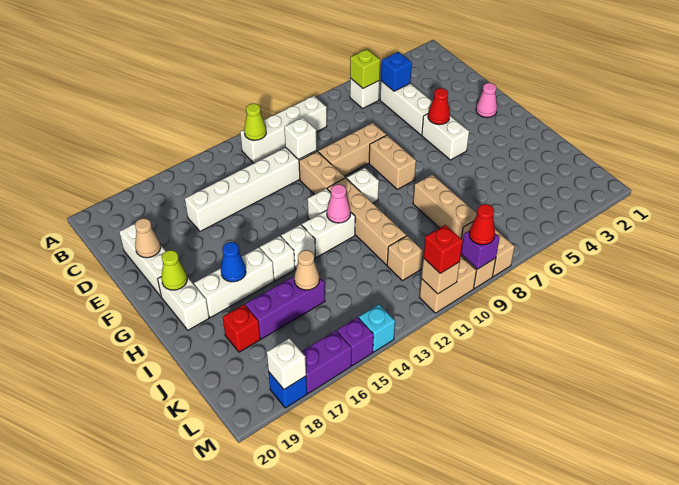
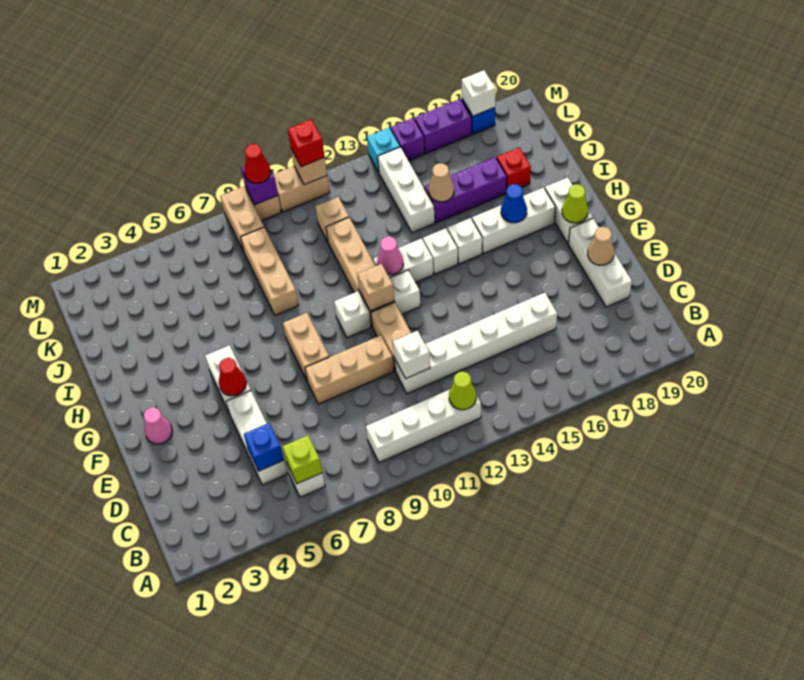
none -> tan brick G11 level 2
none -> white brick J14:L14 level 1

